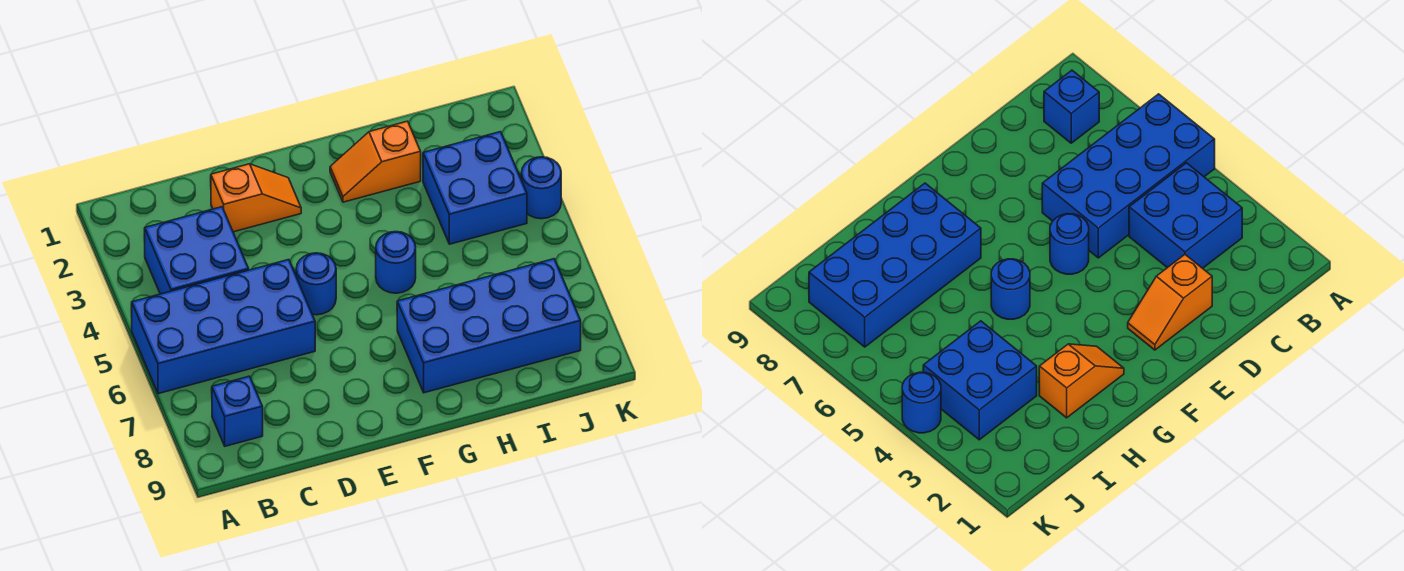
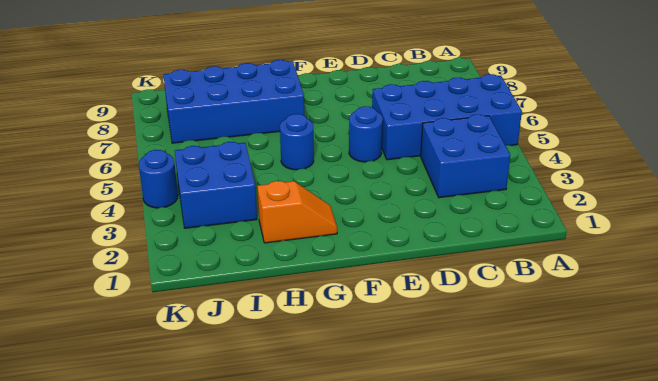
blue brick B8 level 1 -> none
orange slope D2:E2 level 1 top D -> none

